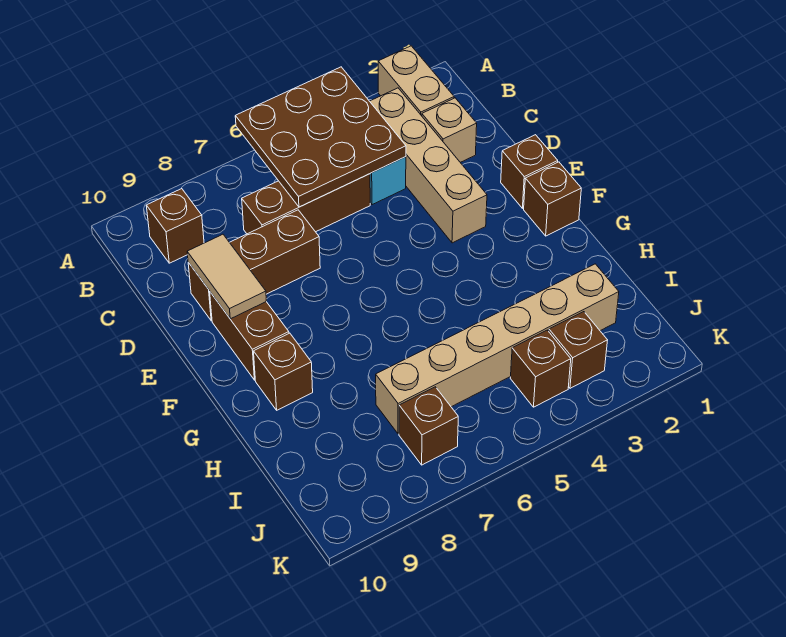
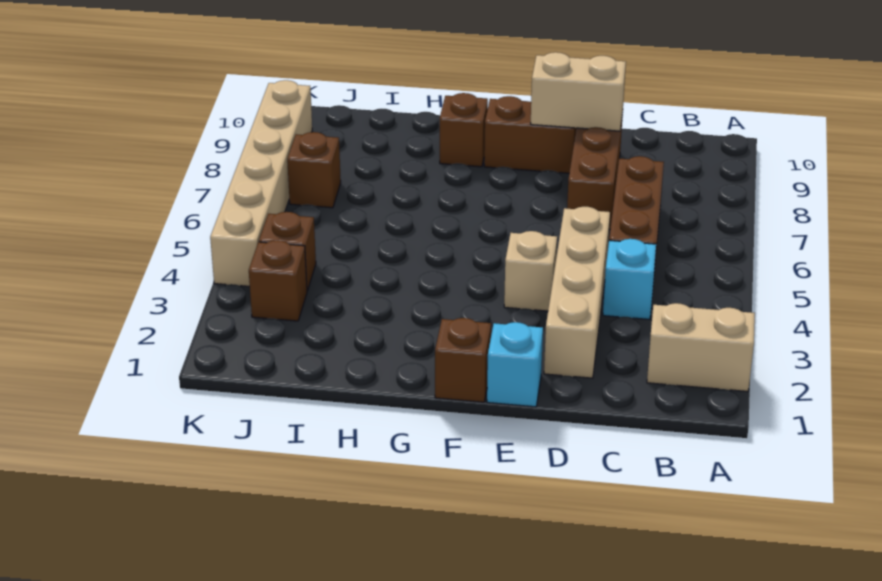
brown plate A4:C6 level 2 -> none
tan brick B3:E3 level 1 -> tan brick D2:D5 level 1
brown brick B9 level 1 -> none
tan brick C2 level 1 -> tan brick E4 level 1
tan tile D9:E9 level 2 -> tan brick D9:E9 level 2
brown brick E1 level 1 -> cyan brick E1 level 1
tan brick I2:I7 level 1 -> tan brick K4:K9 level 1

